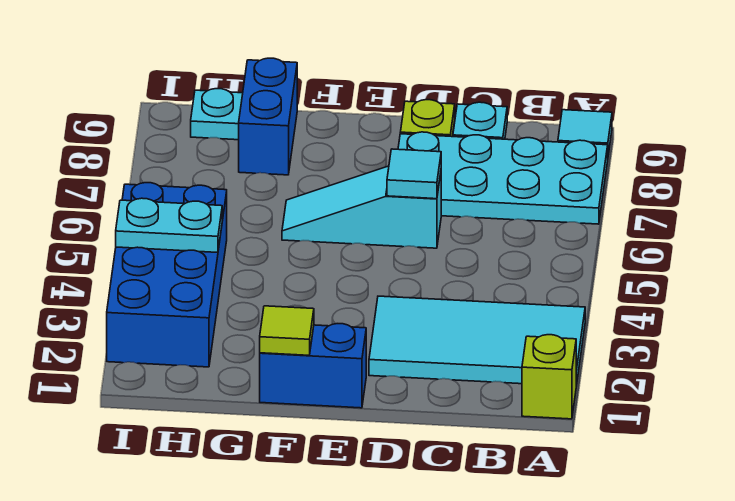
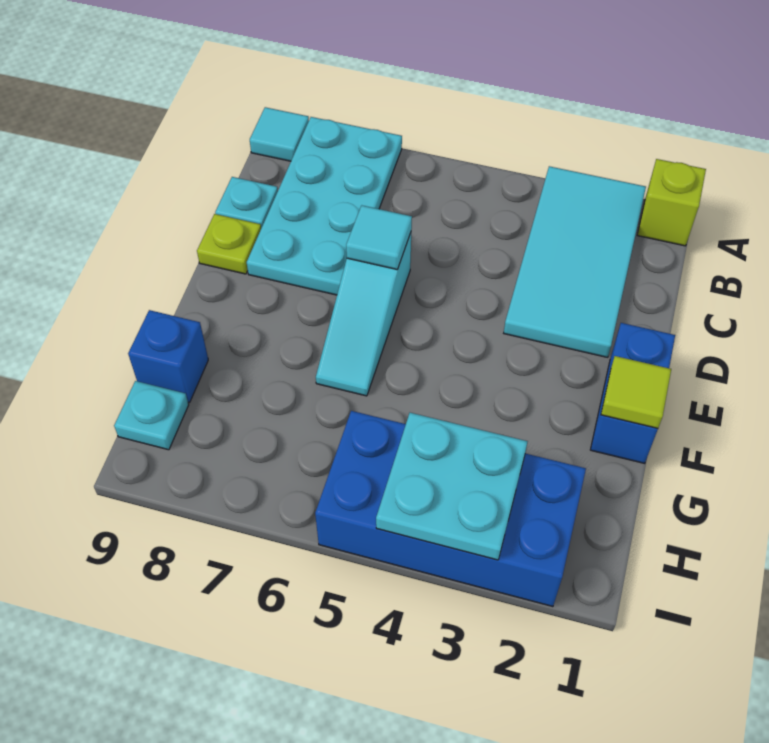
blue brick G8:G9 level 1 -> blue brick G9 level 1
cyan plate H4:I4 level 2 -> cyan plate H3:I4 level 2

